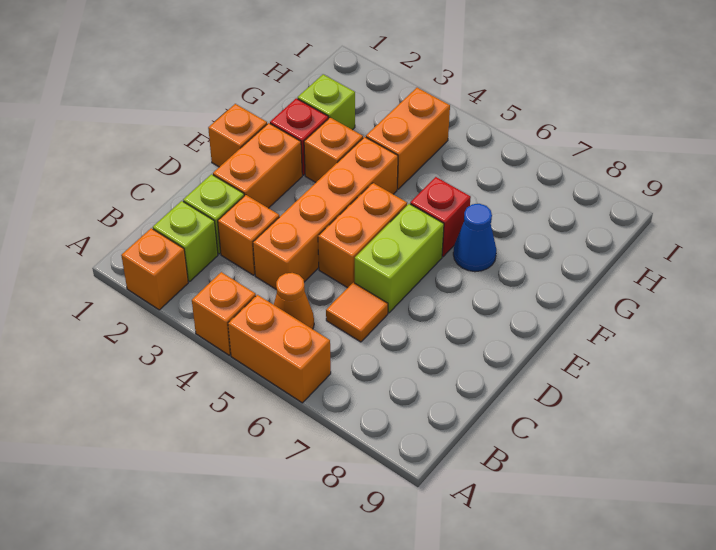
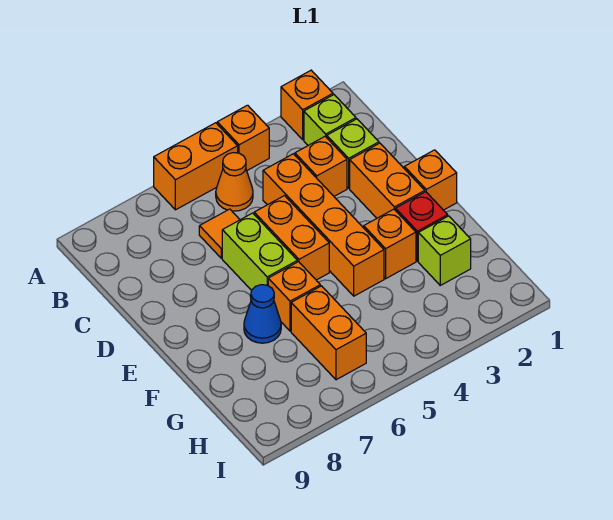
red brick F6 level 1 -> orange brick F6 level 1
orange brick G4:H4 level 1 -> orange brick G6:H6 level 1

